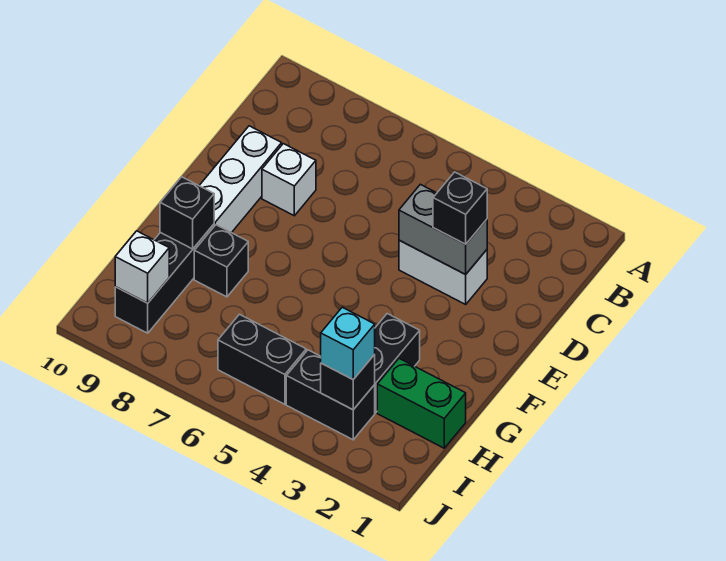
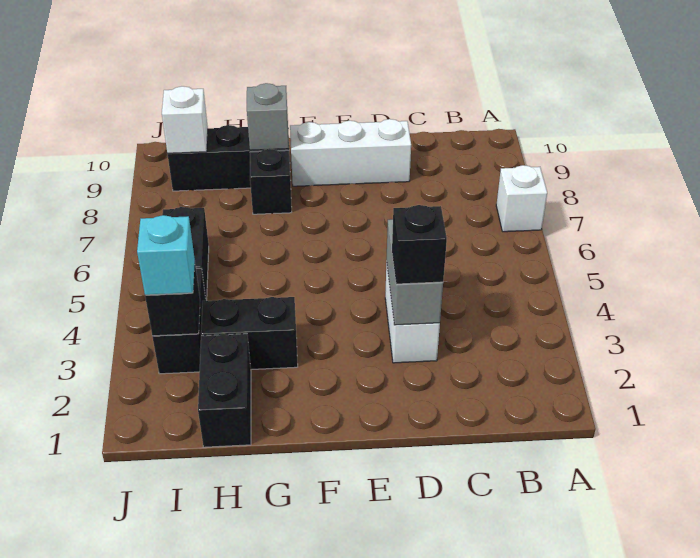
white brick D8 level 1 -> white brick A7 level 1
black brick G9 level 2 -> grey brick G9 level 2
green brick H1:H2 level 1 -> black brick H1:H2 level 1

